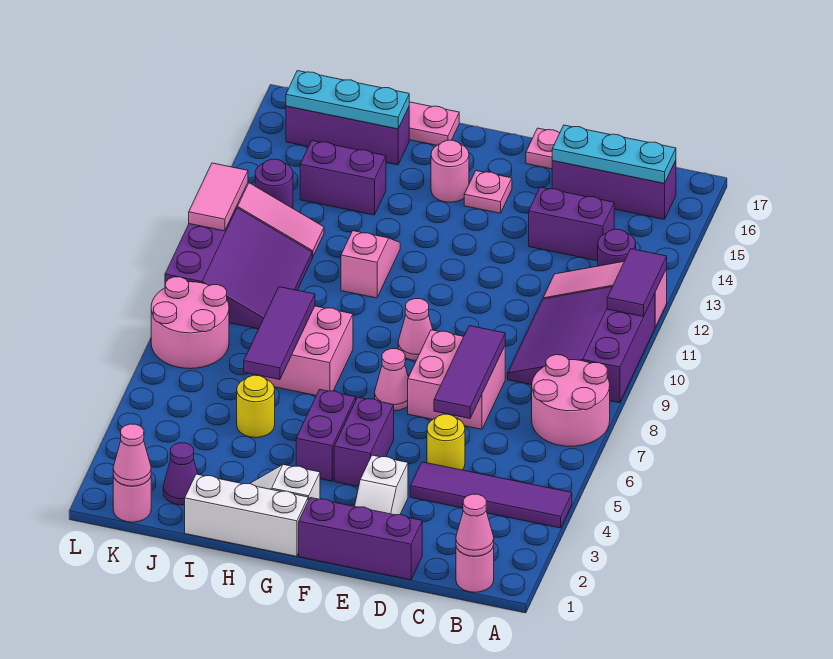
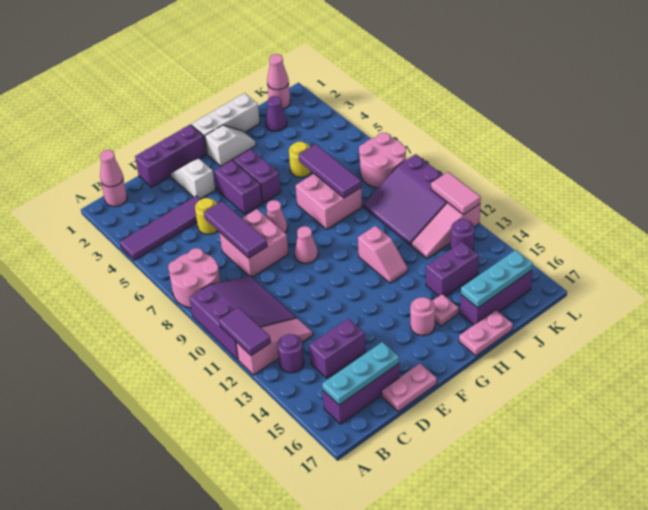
pink plate F15 level 1 -> pink plate H15 level 1

